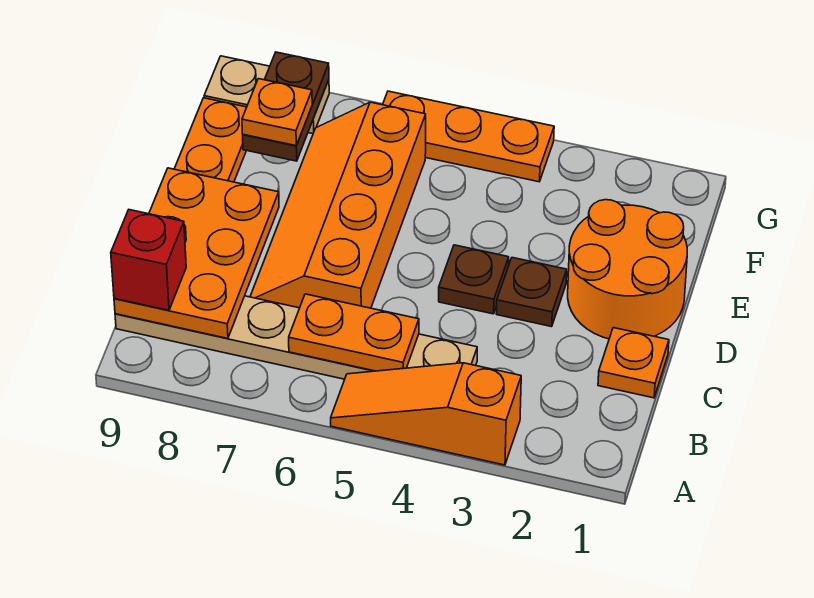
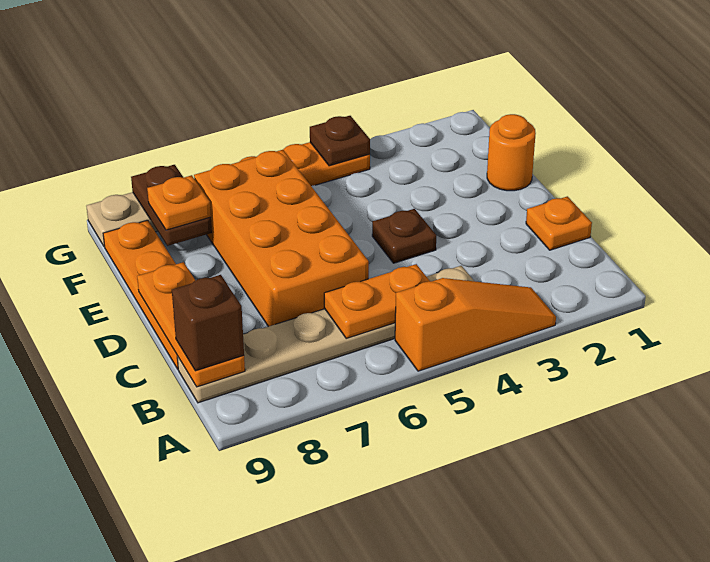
orange slope A3:A5 level 1 top 3 -> orange slope A3:A5 level 1 top 5
orange plate B8:D9 level 2 -> orange plate B9:D9 level 2
red brick B9 level 3 -> brown brick B9 level 3
orange slope C6:F7 level 1 top 6 -> orange brick C6:F7 level 1
orange round brick D1:E2 level 1 -> orange round brick E1 level 1
brown plate D3 level 1 -> brown plate G4 level 2

